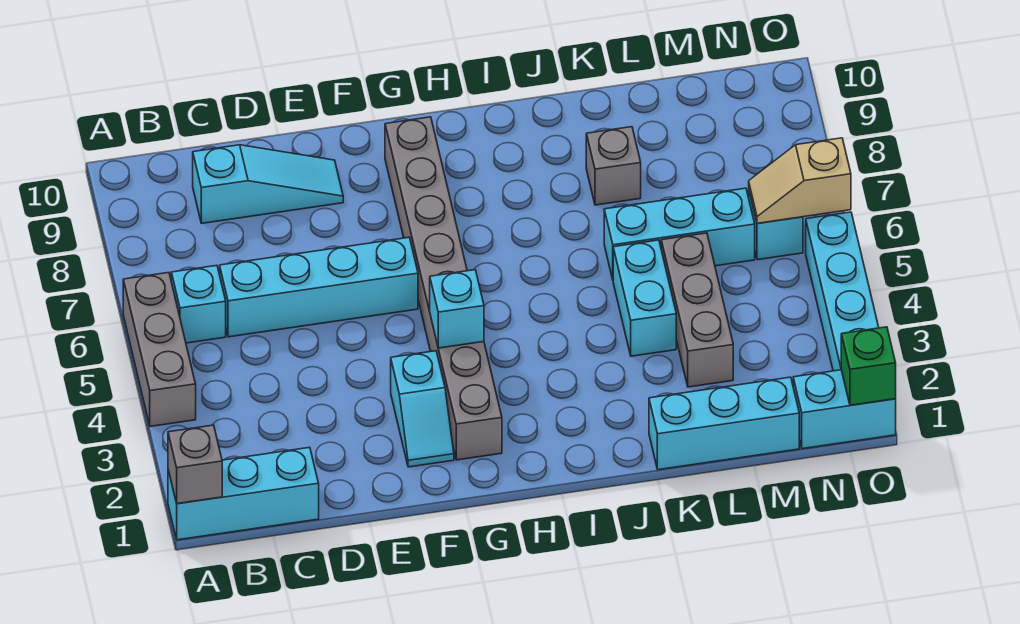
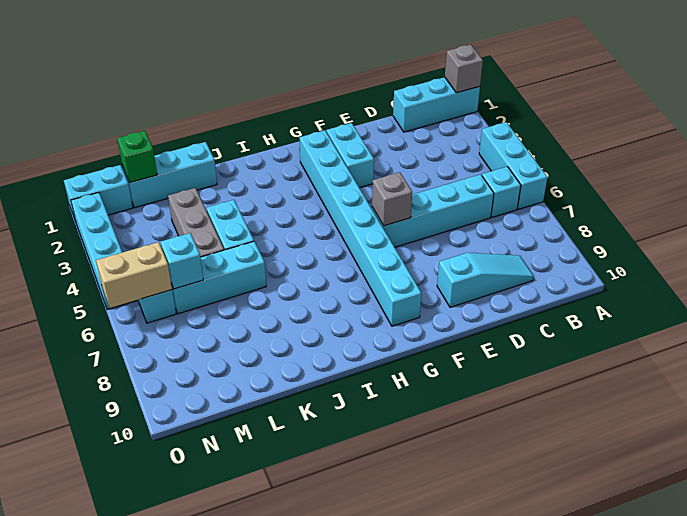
grey brick A4:A6 level 1 -> cyan brick A4:A6 level 1
cyan slope C9:E9 level 1 top C -> cyan slope C9:E9 level 1 top E
cyan slope F2:F3 level 1 top 3 -> cyan brick F2:F3 level 1
grey brick G2:G9 level 1 -> cyan brick G2:G9 level 1
cyan brick G4 level 2 -> cyan brick M6 level 2
grey brick K8 level 1 -> grey brick F6 level 2
tan slope N6:O6 level 2 top O -> tan brick N6:O6 level 2
green brick O1 level 2 -> green brick M1 level 2

